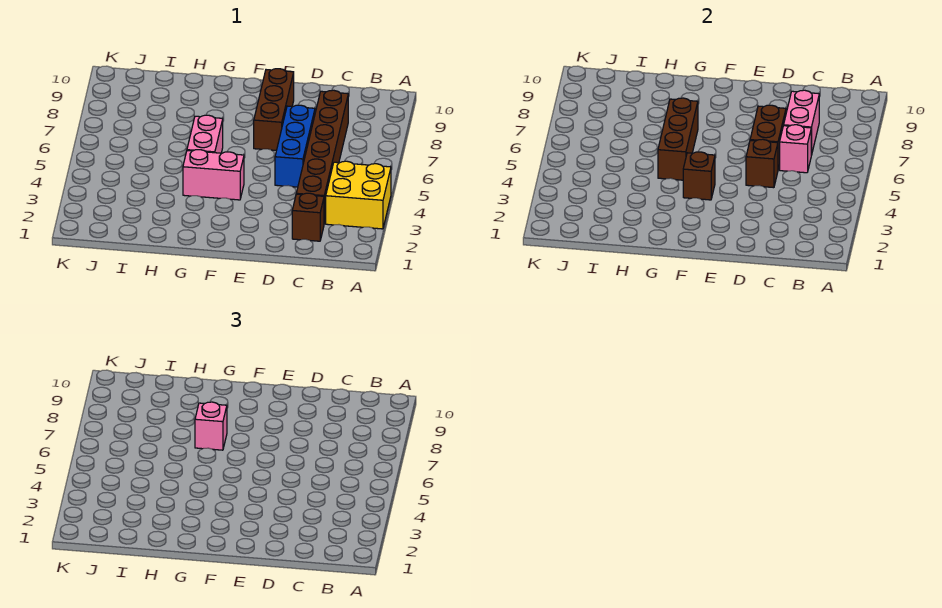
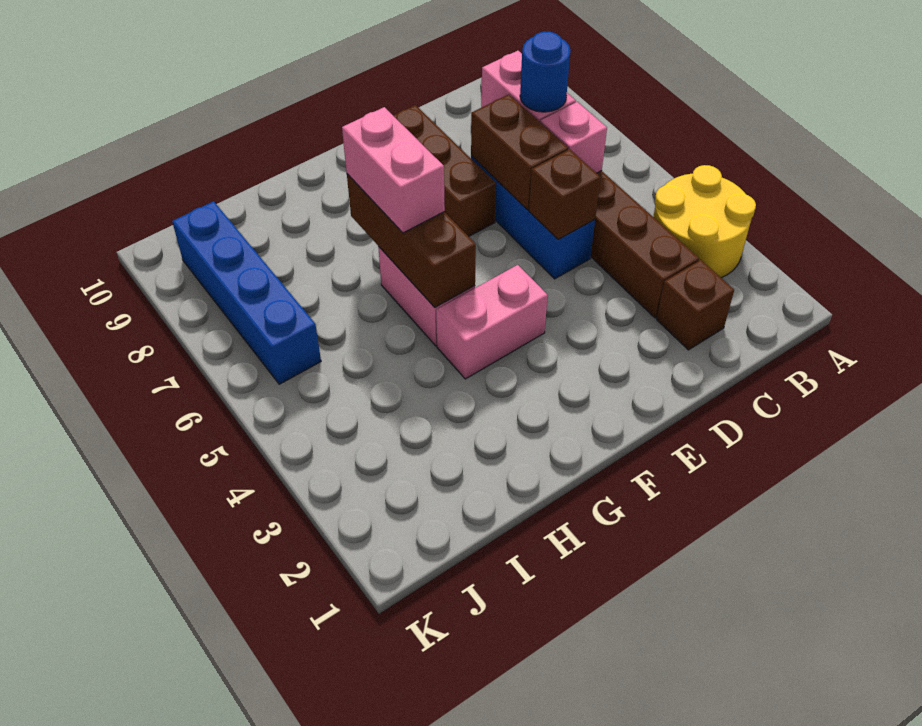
yellow brick A3:B4 level 1 -> yellow round brick A3:B4 level 1
none -> blue round brick C7 level 3
brown brick F4 level 2 -> none
pink brick G7 level 3 -> pink brick G6:G7 level 3
none -> blue brick J6:J9 level 1

